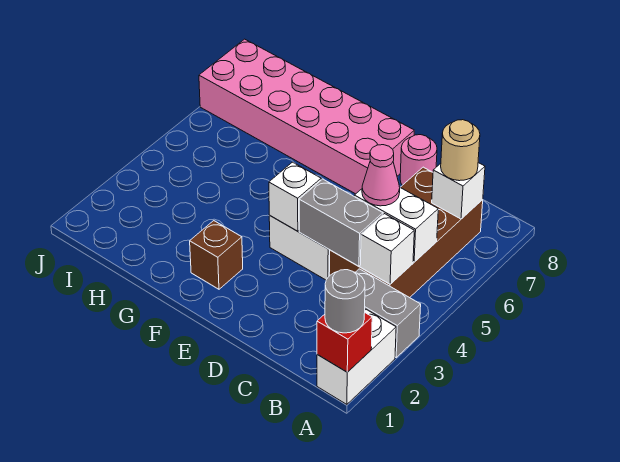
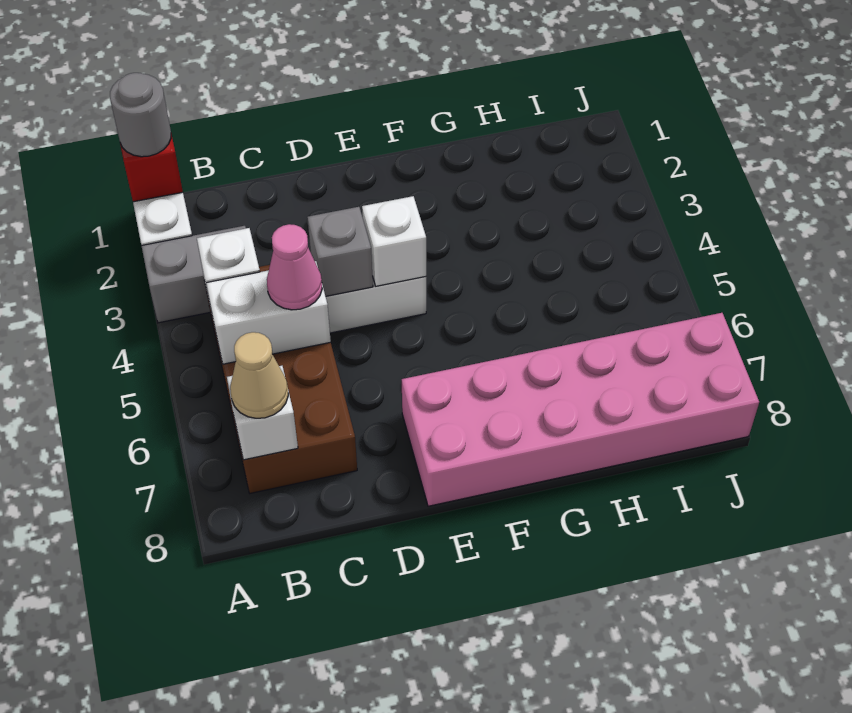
tan round brick B7 level 3 -> tan cone B7 level 3
grey brick C4:D4 level 2 -> grey brick D4 level 2
pink round brick D8 level 1 -> none
brown brick F2 level 1 -> none

